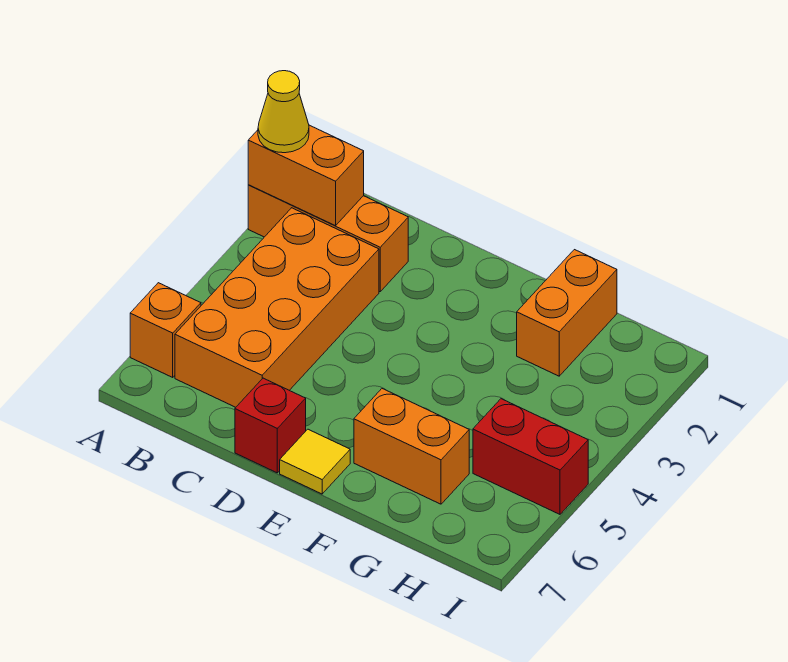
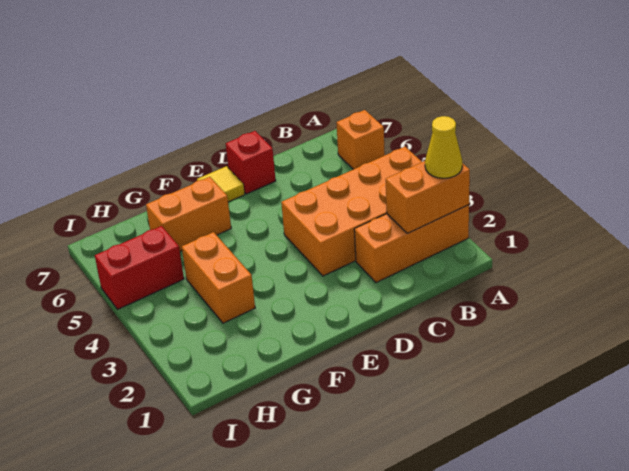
orange brick B3:C6 level 1 -> orange brick A3:D4 level 1
orange brick G1:G2 level 1 -> orange brick G3:G4 level 1

